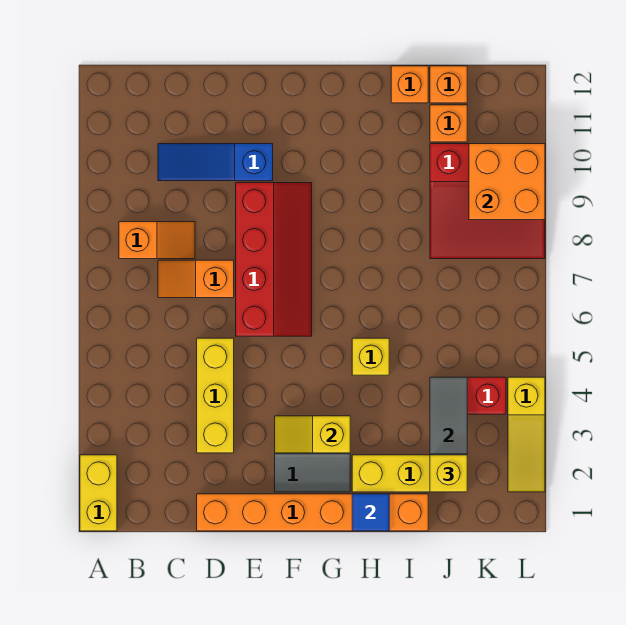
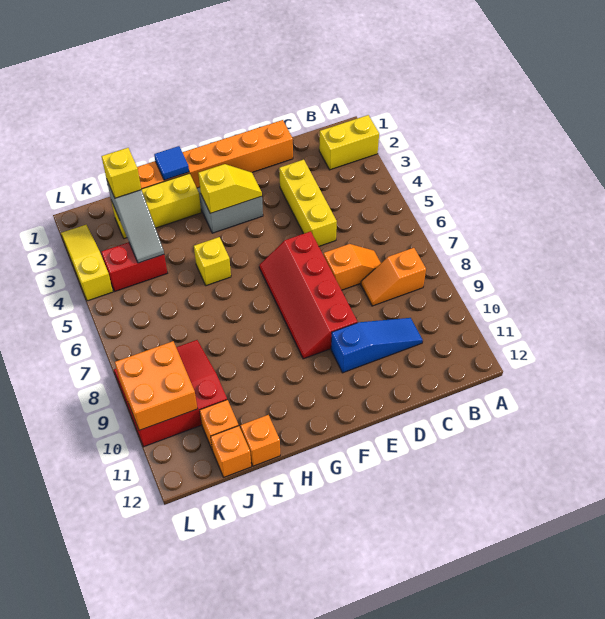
yellow brick A1:A2 level 1 -> yellow brick A2:B2 level 1

